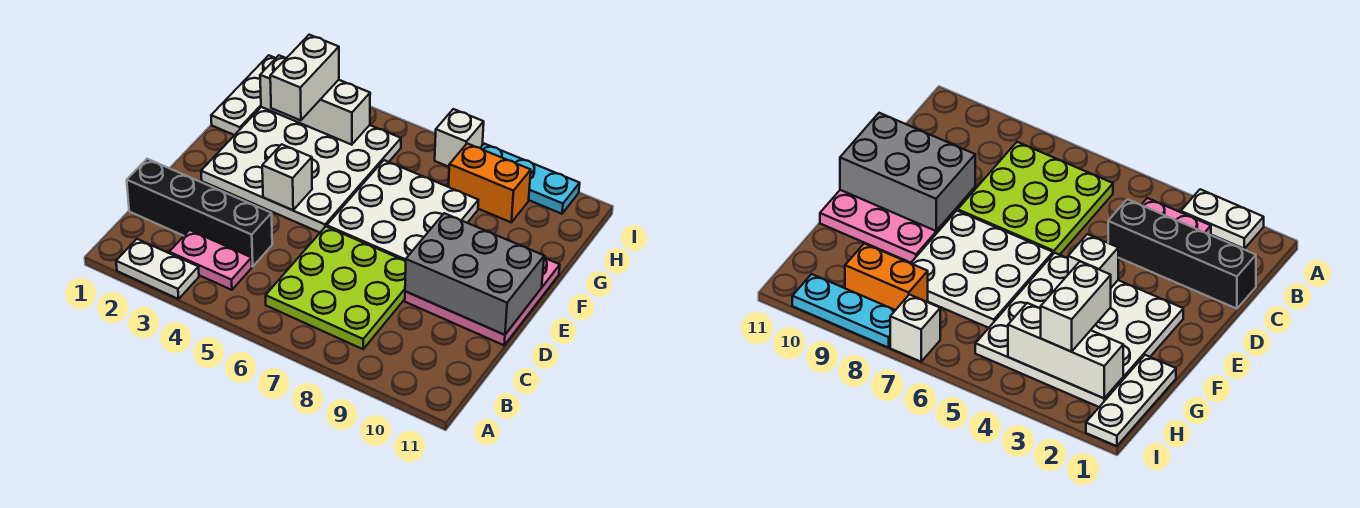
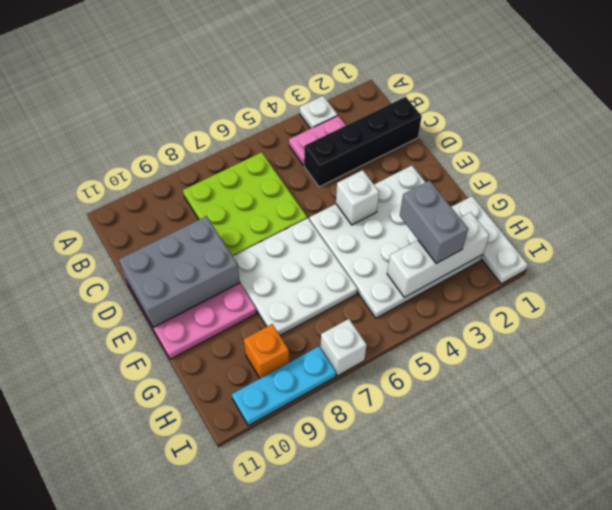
white plate A2:A3 level 1 -> white plate A3 level 1
white brick G3:H3 level 3 -> grey brick G3:H3 level 3
orange brick H8:H9 level 1 -> orange brick H9 level 1

